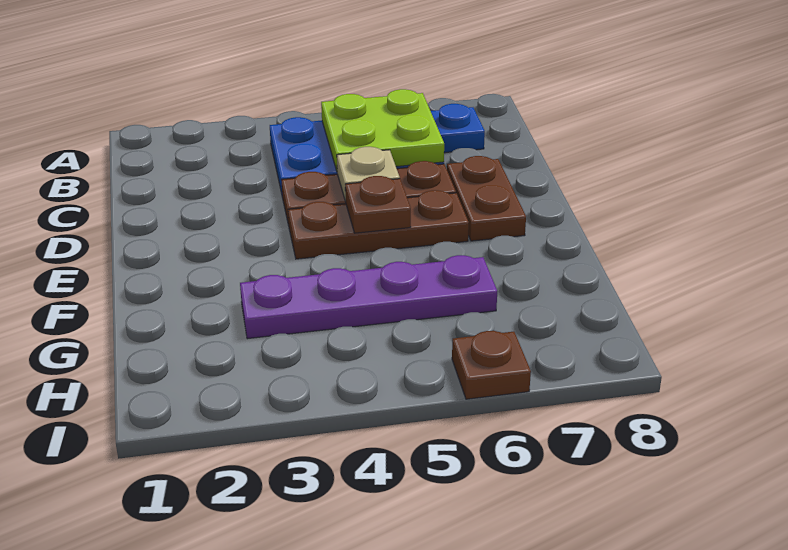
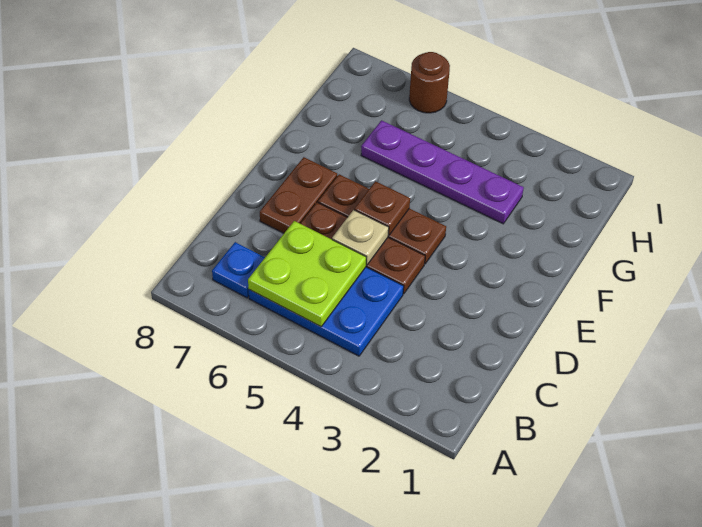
brown plate I6 level 1 -> brown round brick I6 level 1

